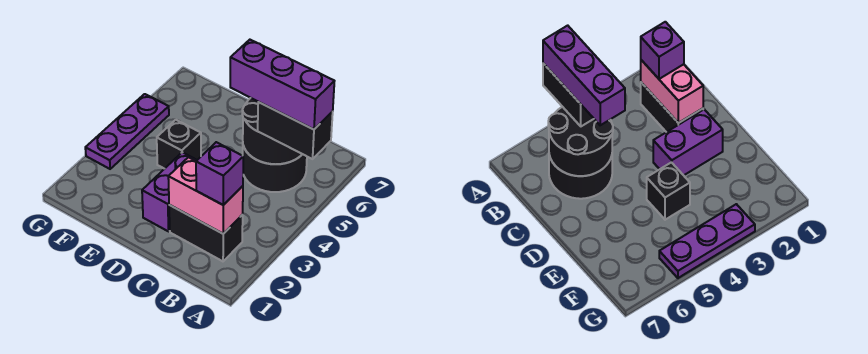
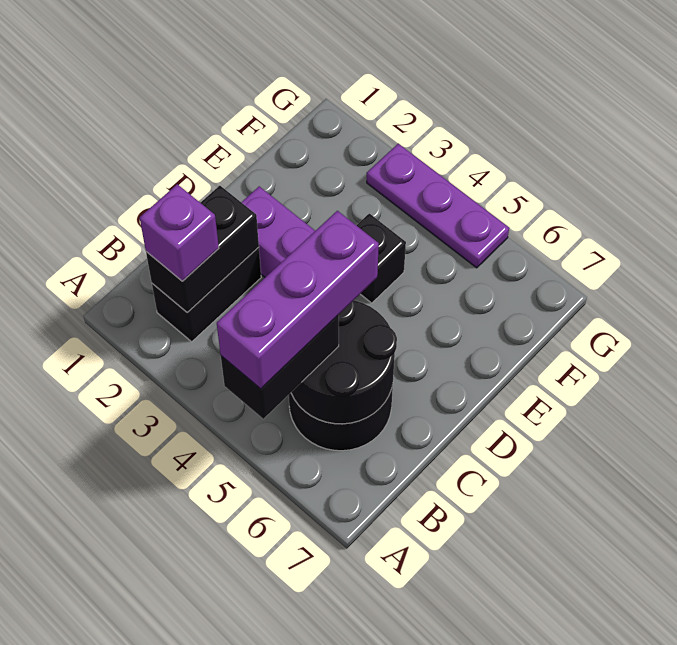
pink brick B2:C2 level 2 -> black brick B2:C2 level 2

